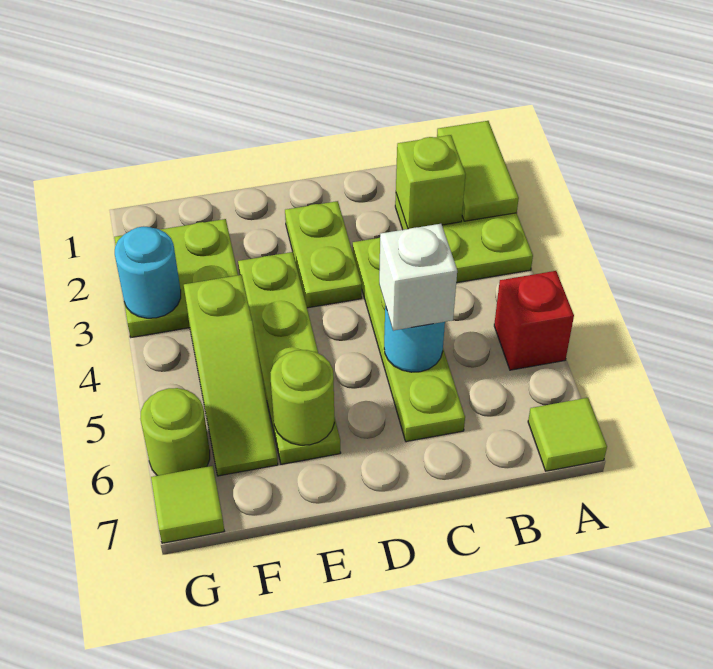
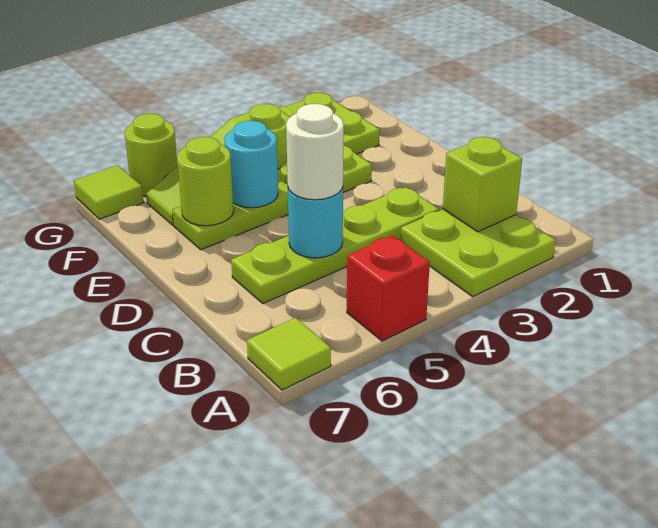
lime tile A1:A2 level 2 -> none
white brick C5 level 3 -> white round brick C5 level 3
lime plate D2:D3 level 1 -> none
cyan round brick G3 level 2 -> cyan round brick E5 level 2

